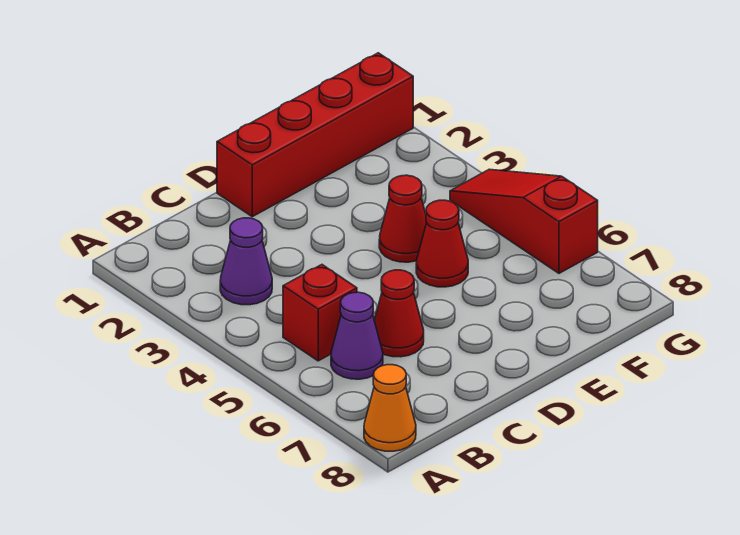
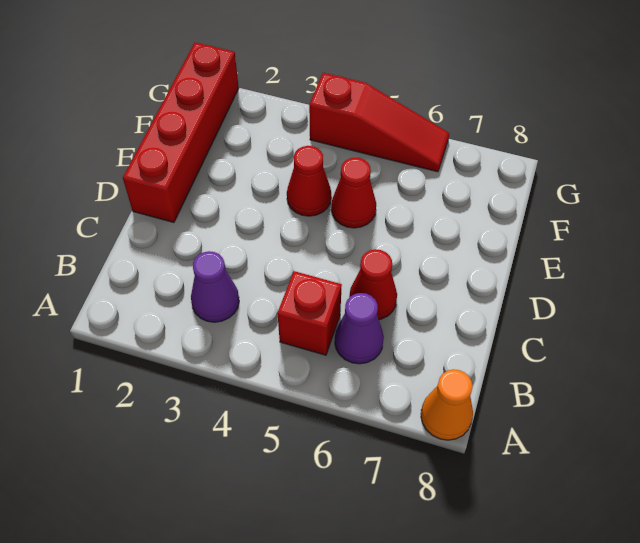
red slope G4:G6 level 1 top 6 -> red slope G4:G6 level 1 top 4

